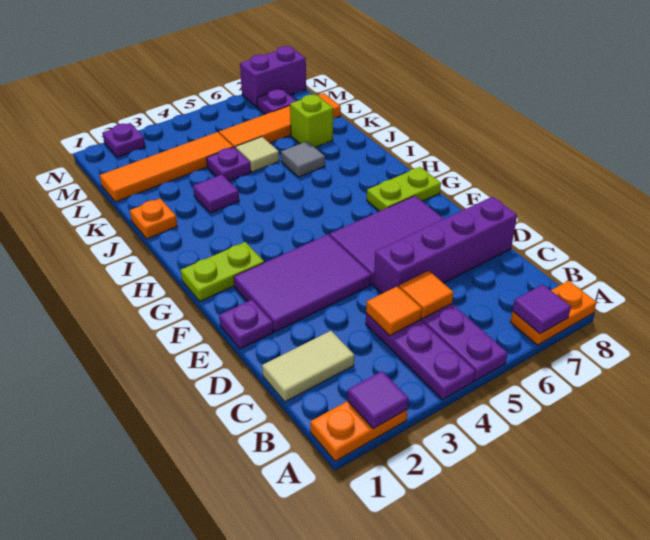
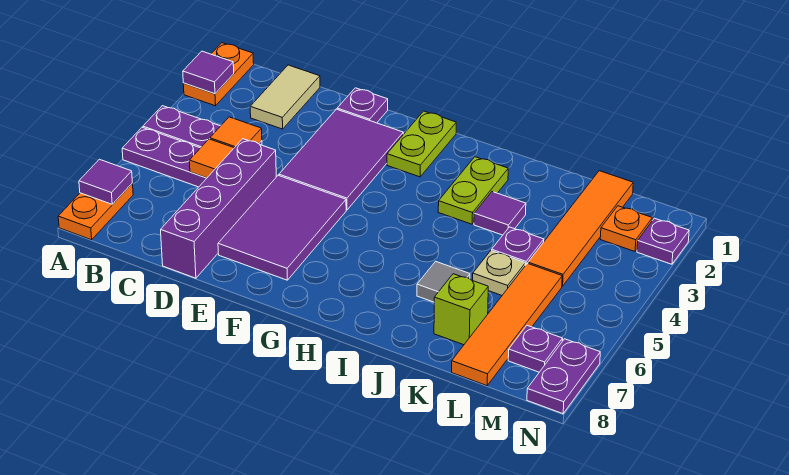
lime plate G7:G8 level 1 -> lime plate I2:I3 level 1
orange plate J1 level 1 -> orange plate M2 level 1
tan tile K5 level 1 -> tan plate K5 level 1
purple brick N7:N8 level 1 -> purple plate N7:N8 level 1

